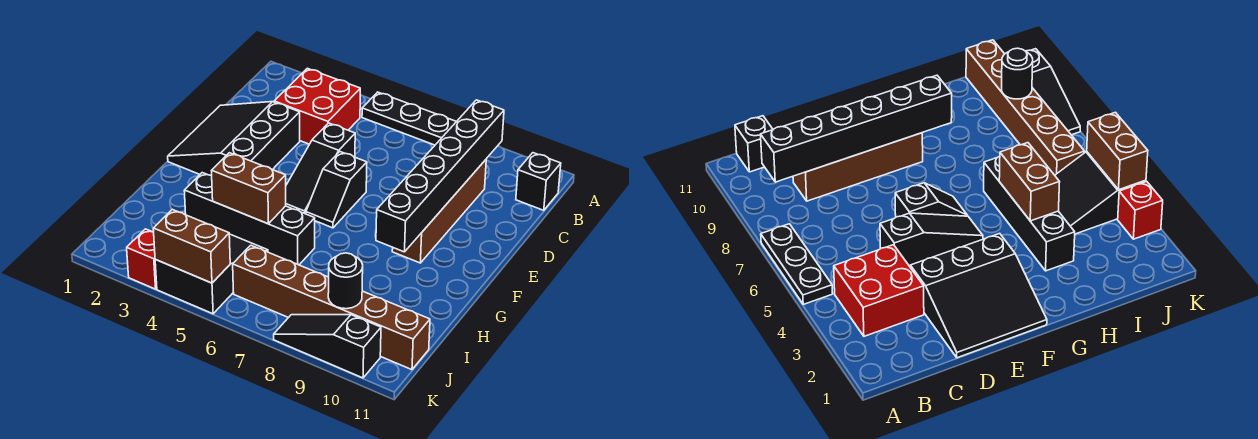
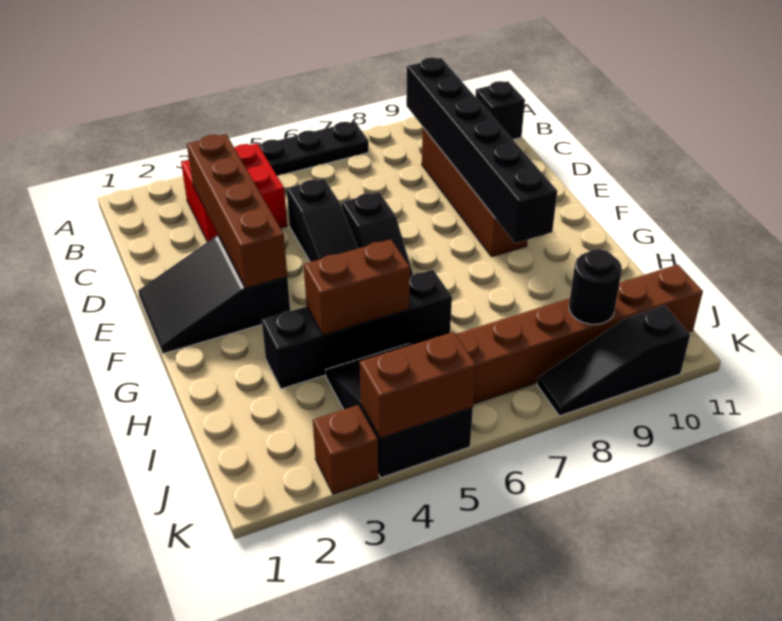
none -> brown brick C3:F3 level 2
black slope D1:F3 level 1 top 3 -> black slope E1:F3 level 1 top 3
red brick K3 level 1 -> brown brick K3 level 1

